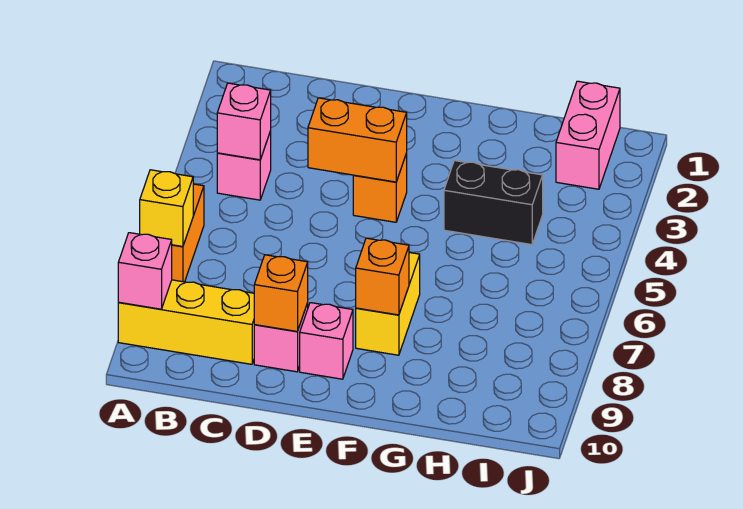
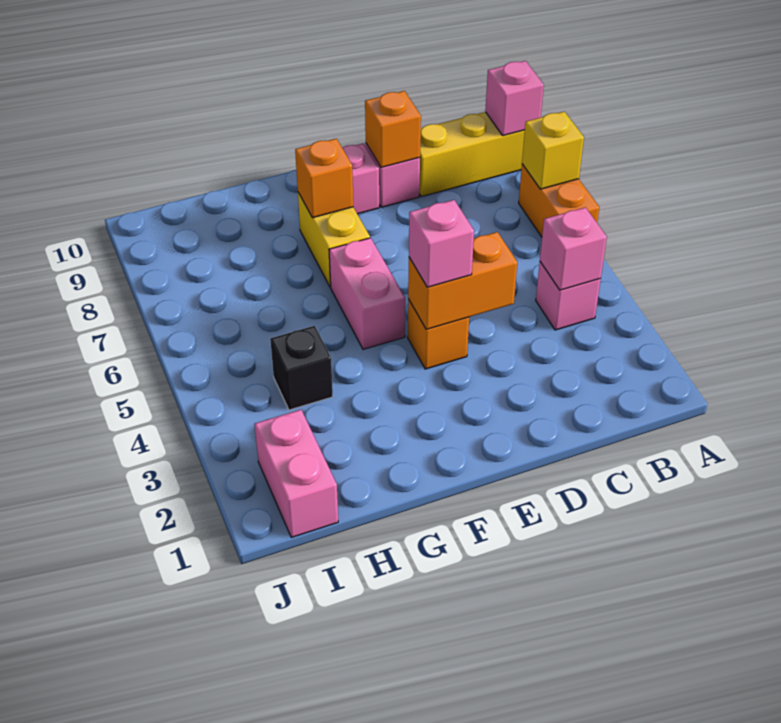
none -> pink brick E4 level 3
none -> pink brick F5:F6 level 1
black brick G4:H4 level 1 -> black brick H4 level 1

